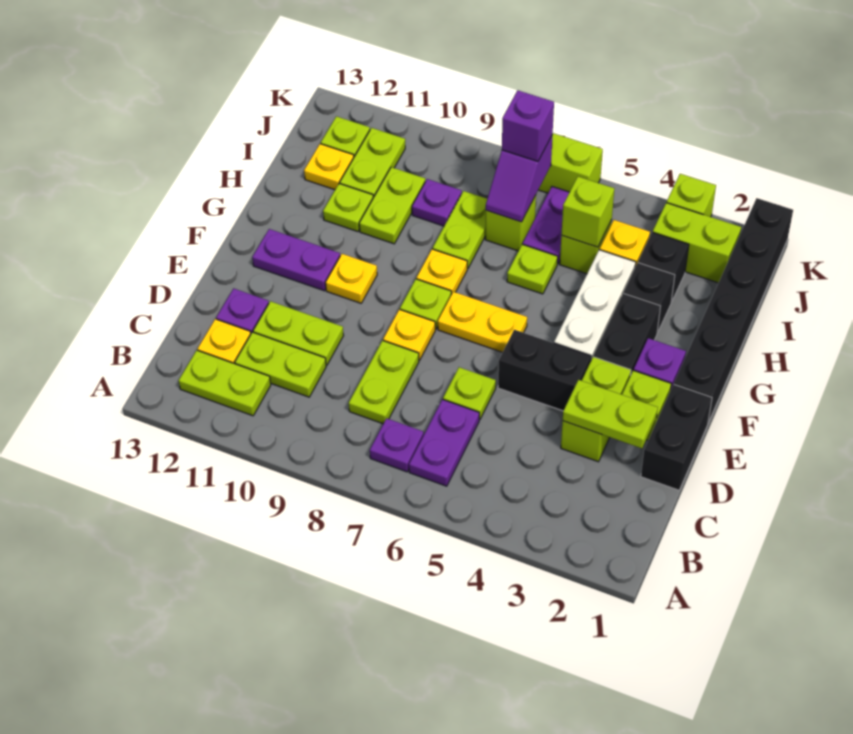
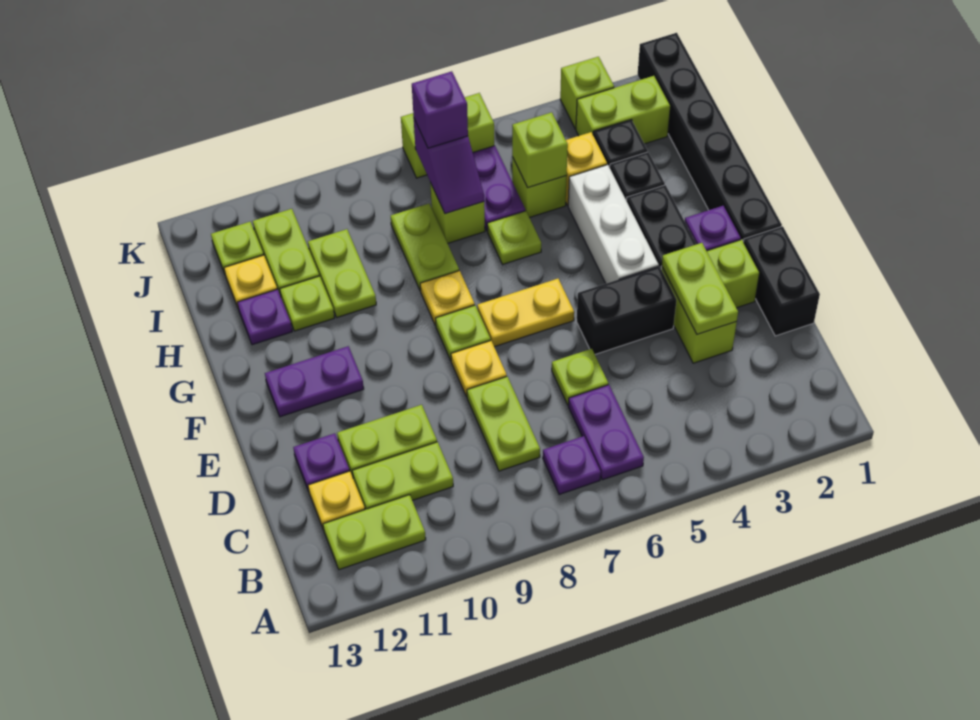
lime plate D2:D3 level 2 -> lime plate D3:E3 level 2
yellow plate F10 level 1 -> none
purple plate I9 level 1 -> purple plate H12 level 1

